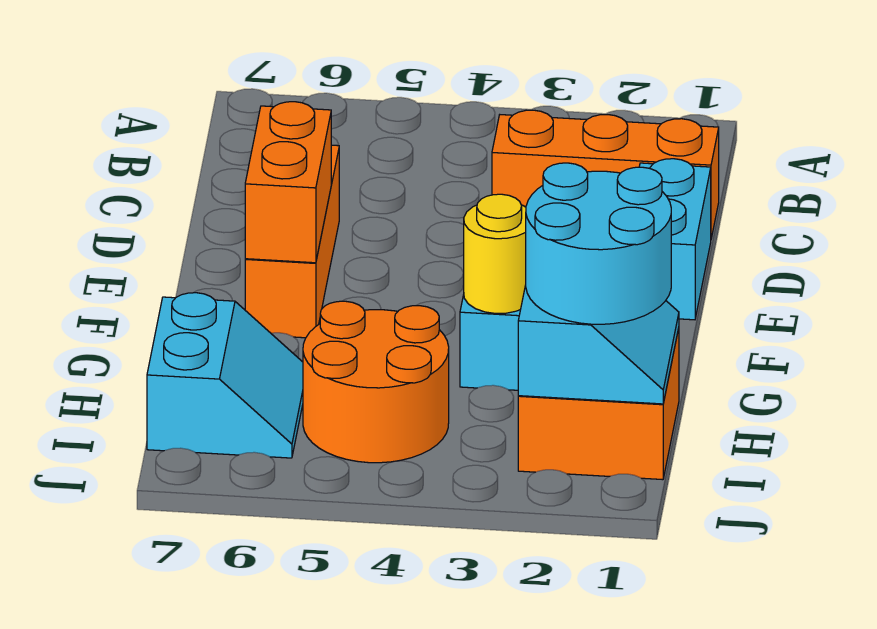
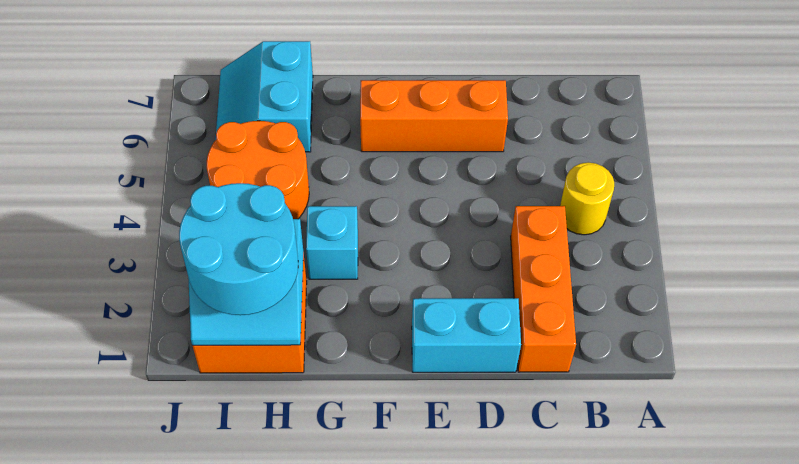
orange brick E6:F6 level 2 -> none
yellow round brick G3 level 2 -> yellow round brick B4 level 1
cyan slope H6:I7 level 1 top 7 -> cyan slope H6:I7 level 1 top H

